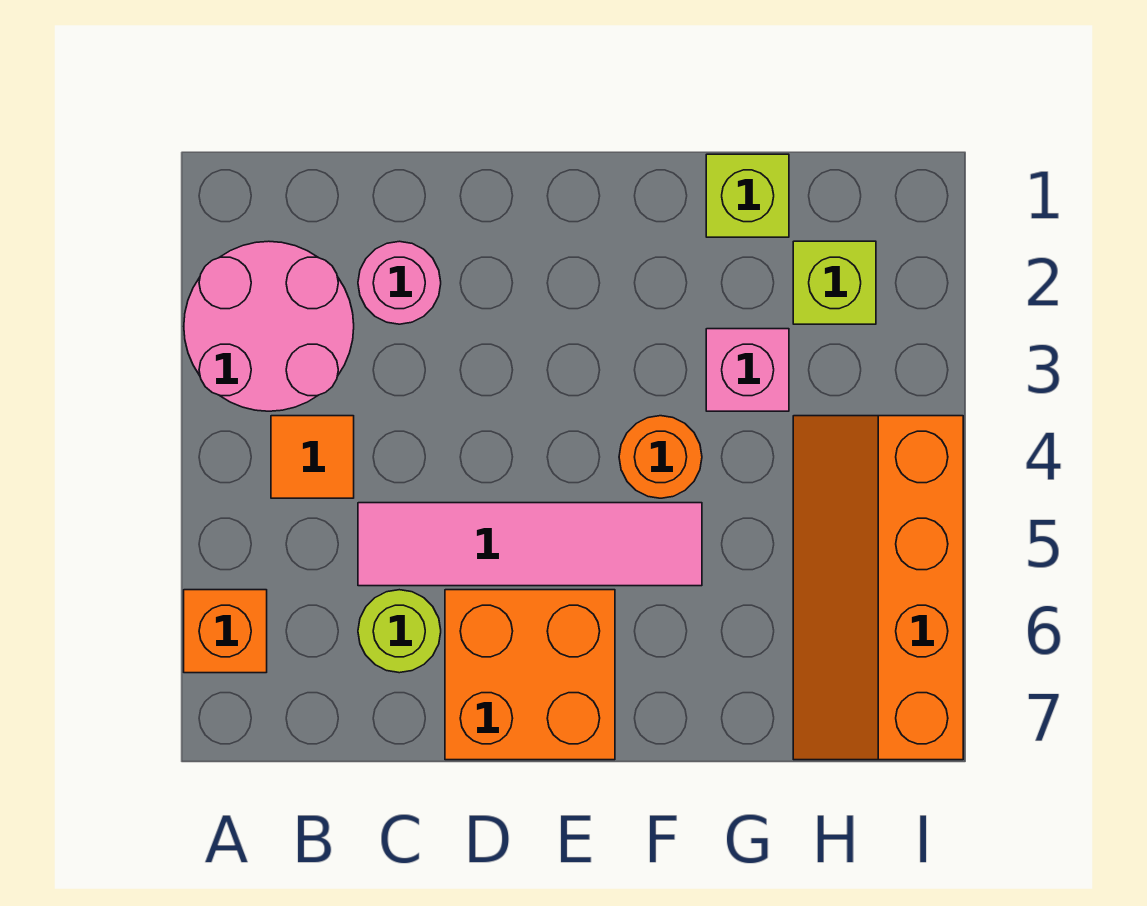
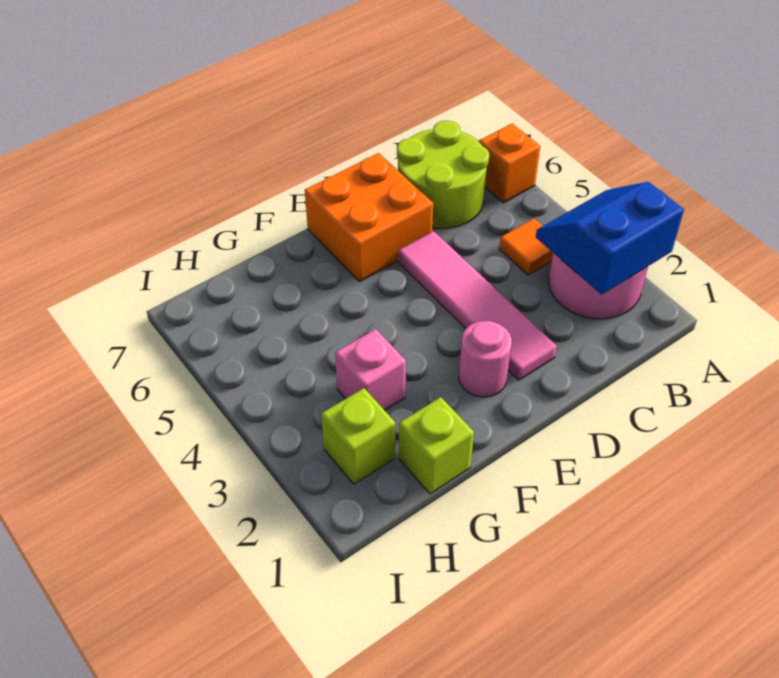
none -> blue slope A2:B3 level 2 top 2
pink round brick C2 level 1 -> pink round brick E2 level 1
pink tile C5:F5 level 1 -> pink tile D2:D5 level 1
lime round brick C6 level 1 -> lime round brick B6:C7 level 1
orange round brick F4 level 1 -> none
orange slope H4:I7 level 1 top I -> none

